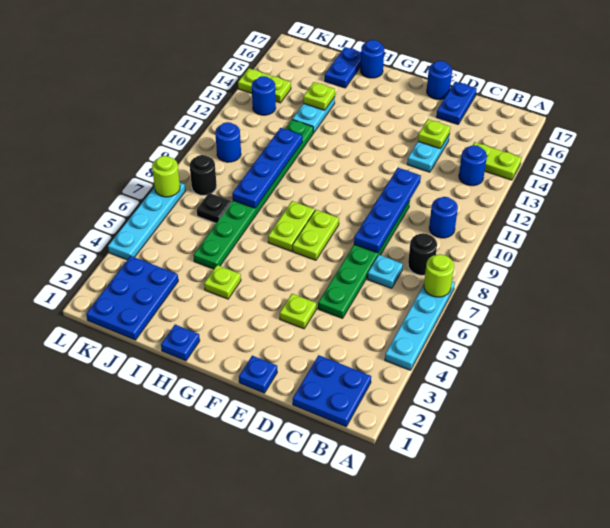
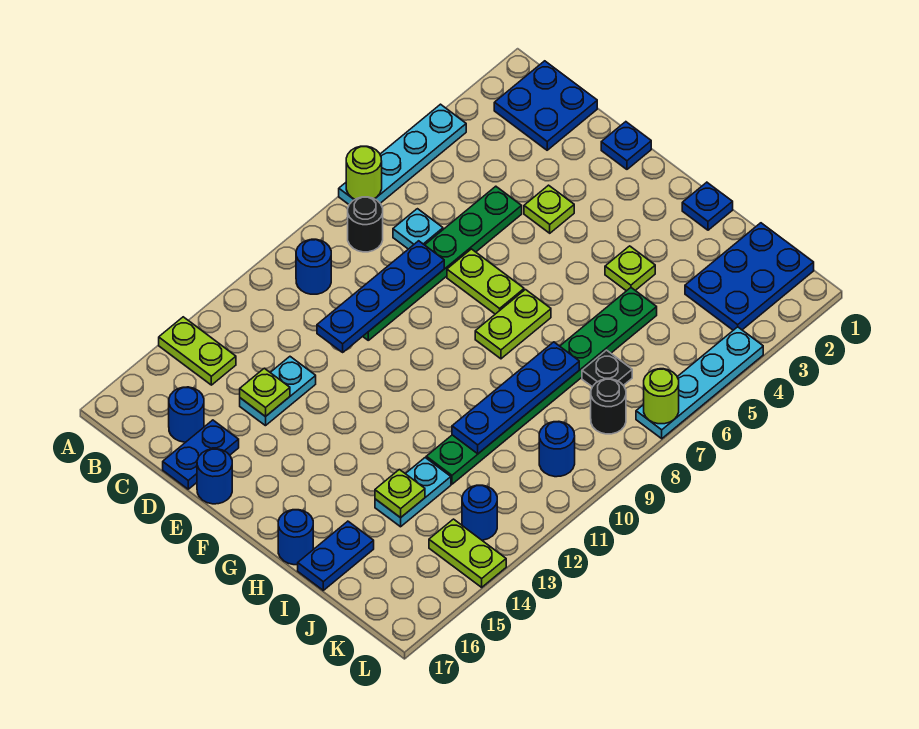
blue round brick B13 level 1 -> blue round brick C16 level 1
lime plate F7:F8 level 1 -> lime plate E7:F7 level 1

